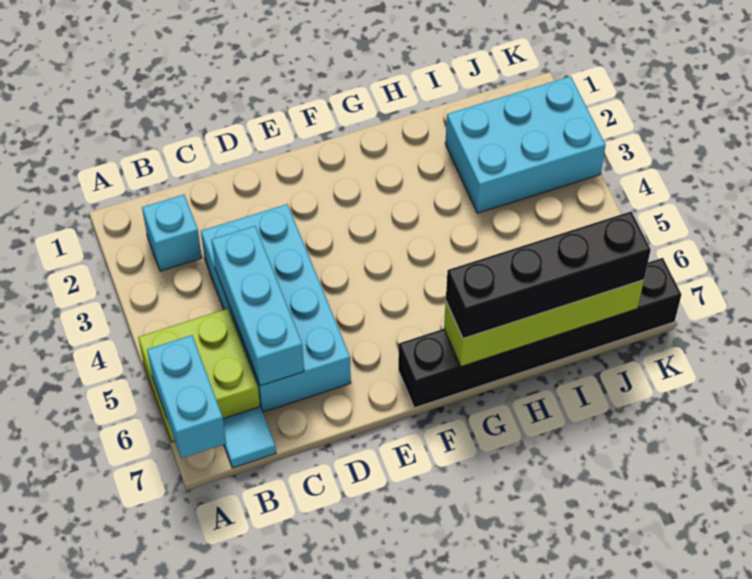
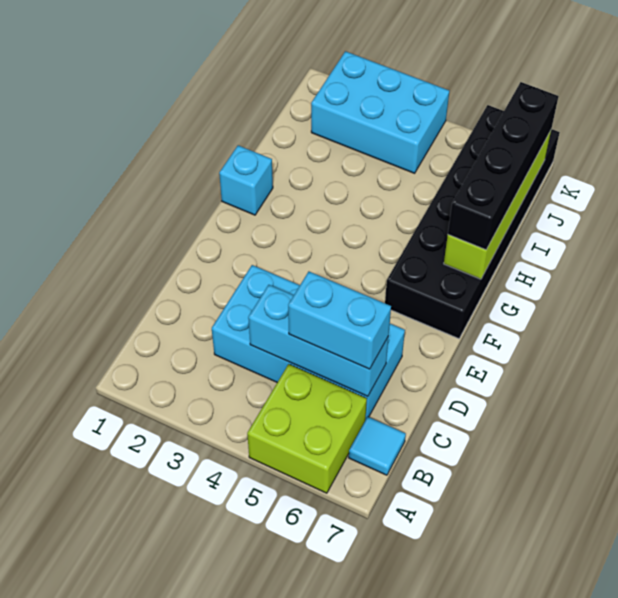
cyan brick A6:A7 level 2 -> cyan brick C5:C6 level 3
cyan brick B2 level 1 -> cyan brick G1 level 1
black brick F7:K7 level 1 -> black brick F6:K7 level 1
cyan brick I2:K3 level 1 -> cyan brick J2:K4 level 1

